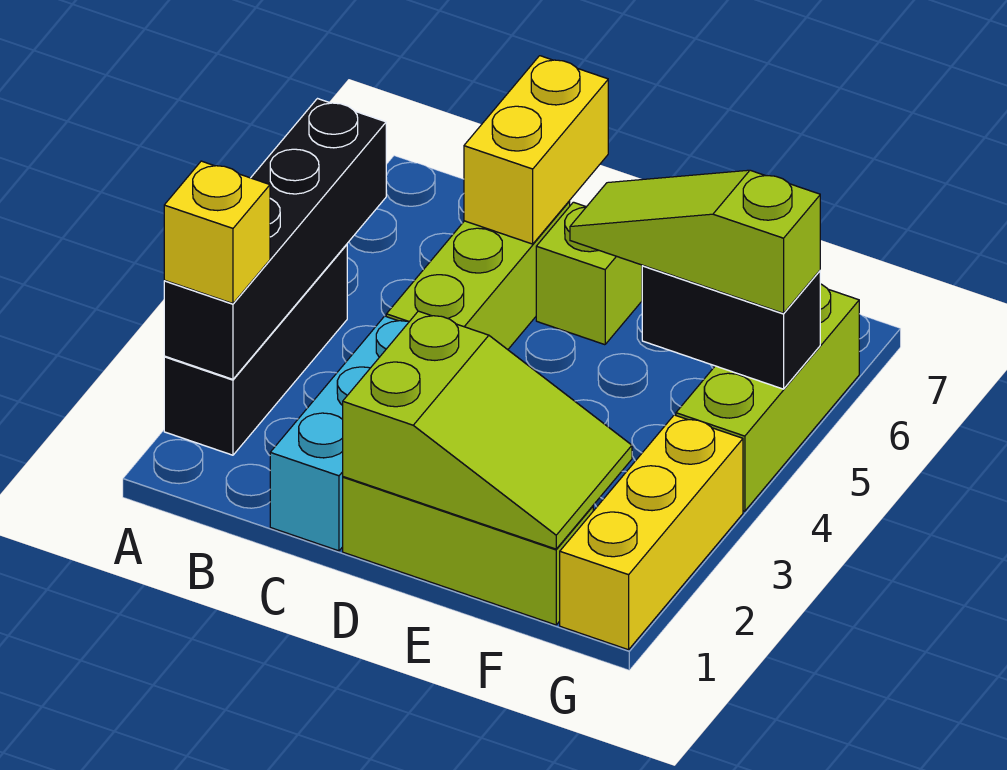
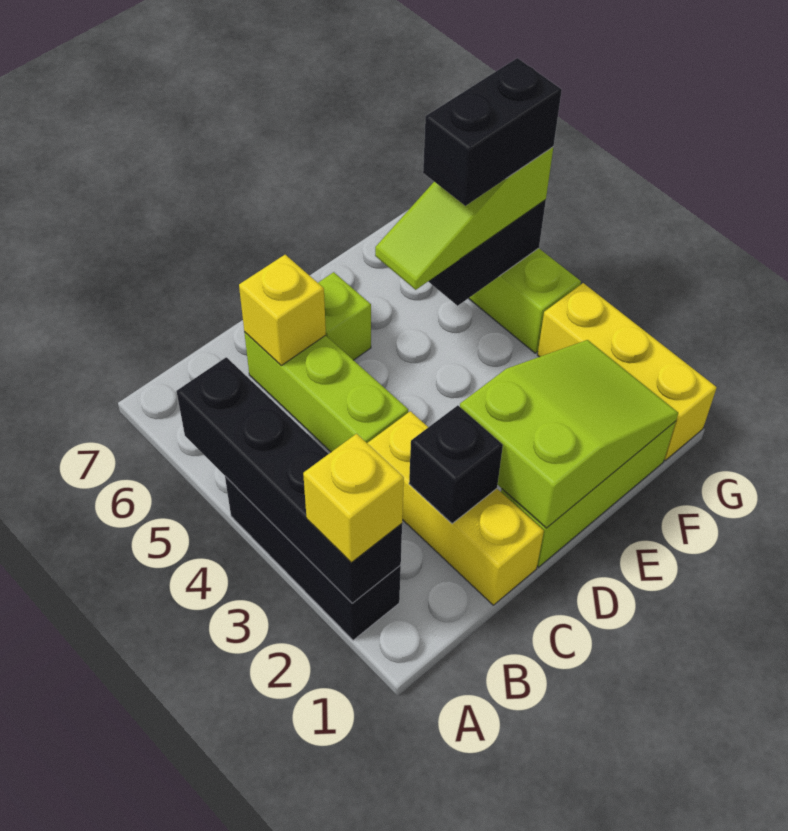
cyan brick C1:C3 level 1 -> yellow brick C1:C3 level 1
none -> black brick C2 level 2
yellow brick C6:C7 level 2 -> yellow brick C6 level 2
none -> black brick F5:G5 level 4

